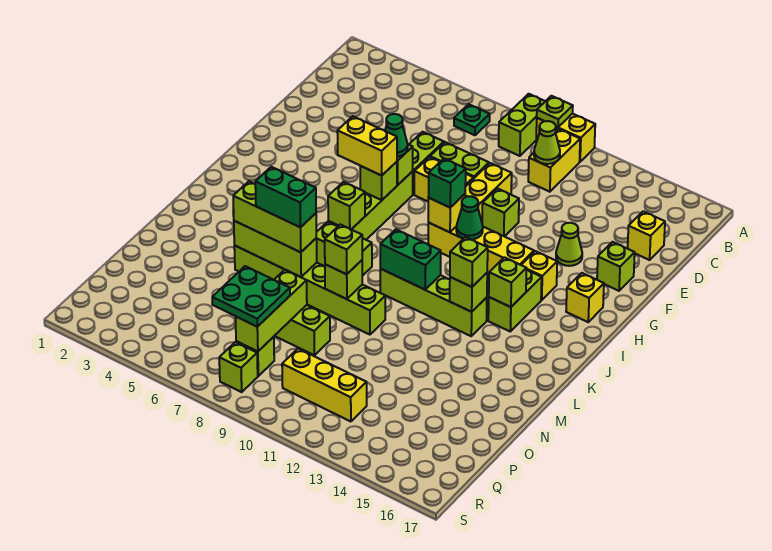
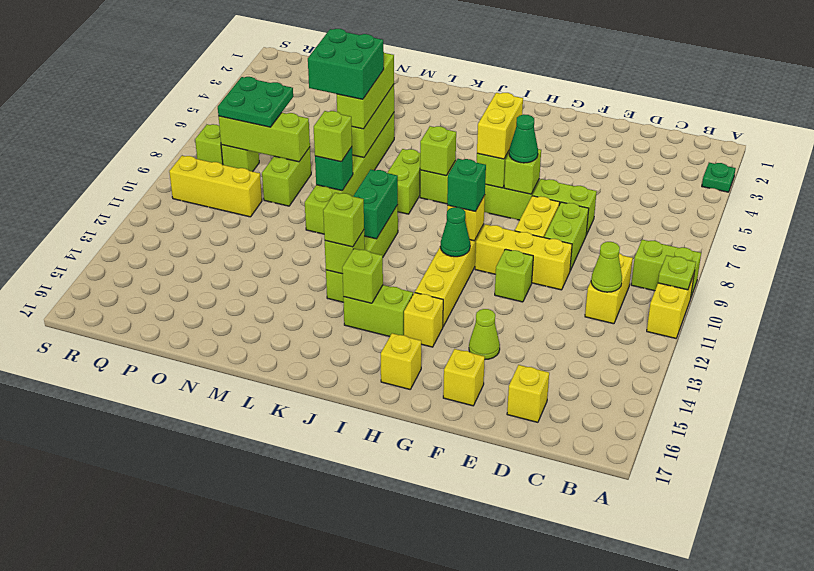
green plate B7 level 1 -> green plate A3 level 1
yellow brick B11:C11 level 1 -> yellow brick C10:C11 level 1
lime brick F16 level 1 -> yellow brick F16 level 1
green brick M6:M7 level 4 -> green brick M6:N7 level 4
lime brick M9 level 2 -> green brick M9 level 2
yellow brick Q10:Q12 level 1 -> yellow brick P10:R10 level 1

